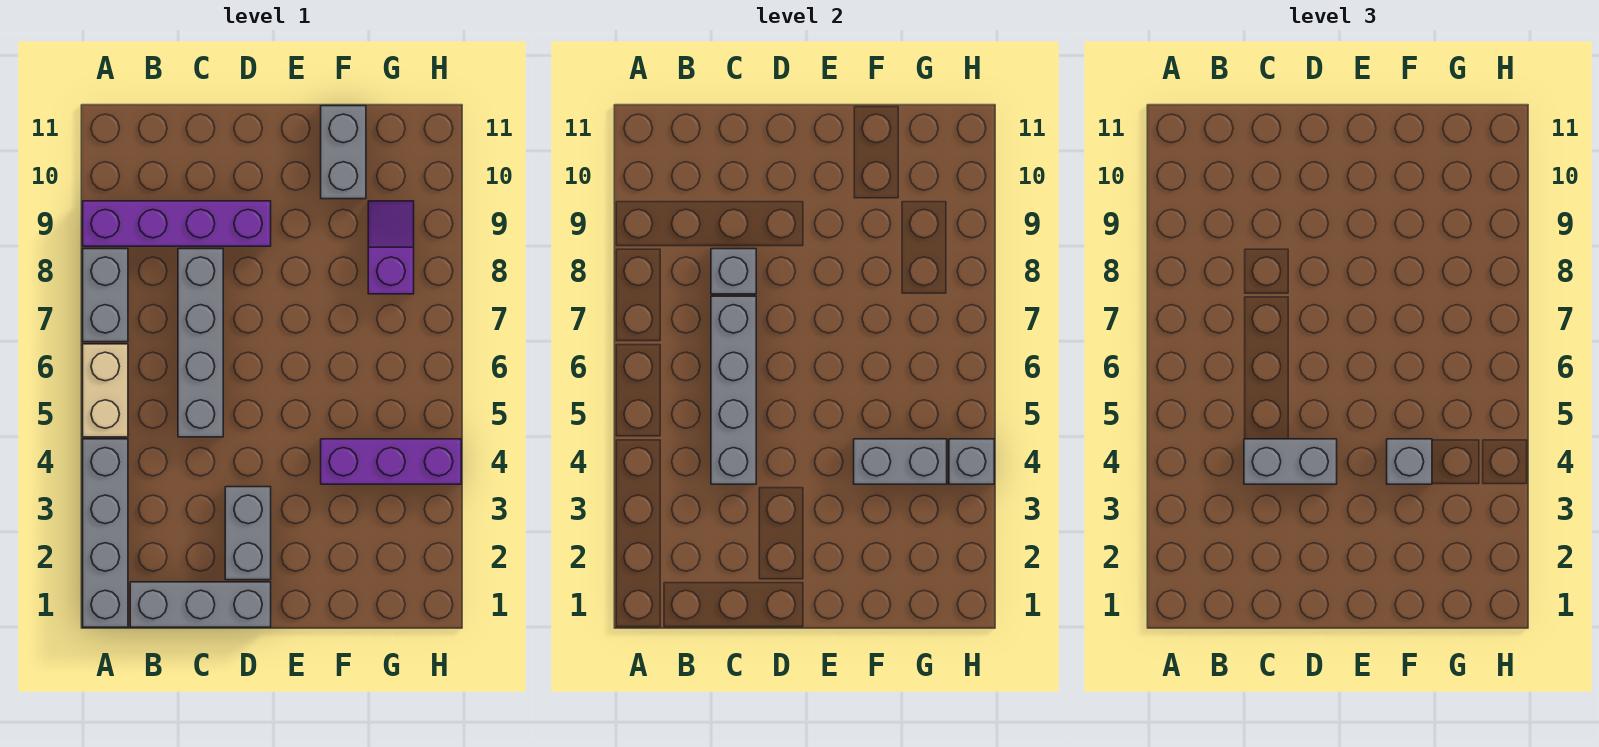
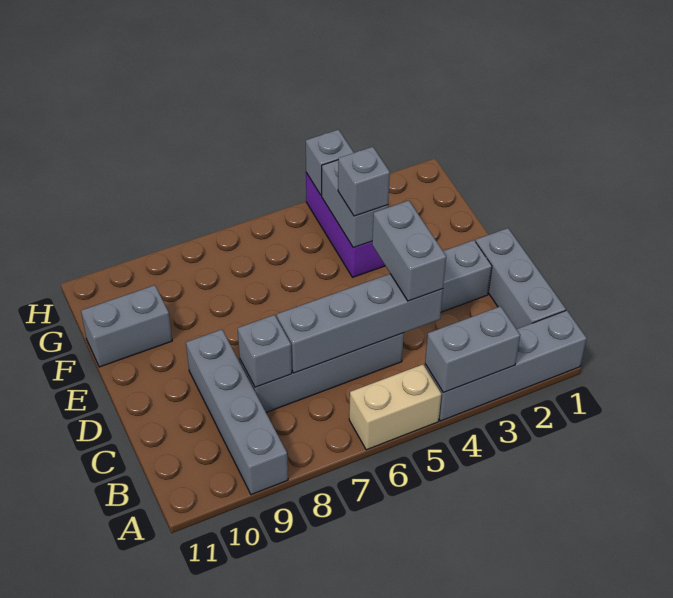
grey brick A7:A8 level 1 -> grey brick A3:A4 level 2
purple brick A9:D9 level 1 -> grey brick A9:D9 level 1
purple slope G8:G9 level 1 top 8 -> none

